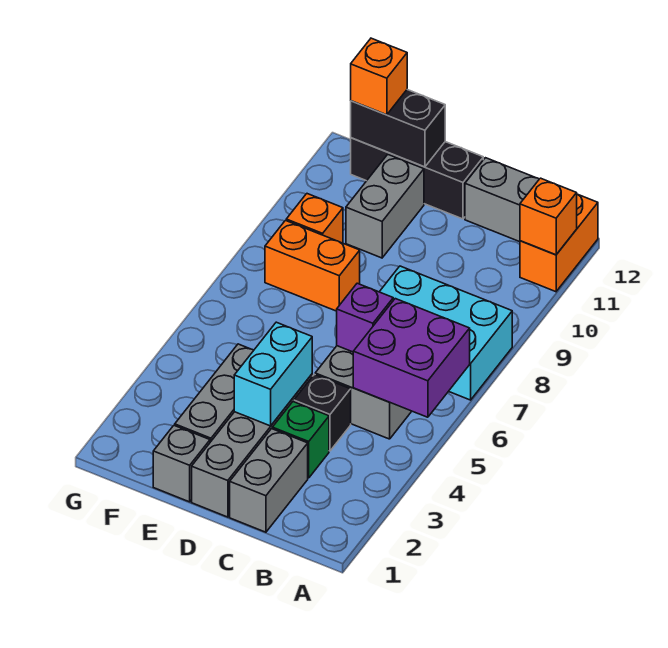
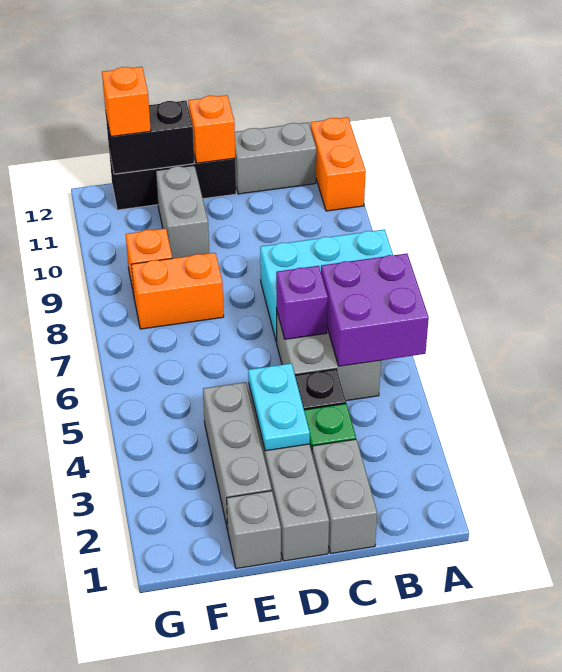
orange brick A11 level 2 -> orange brick D12 level 2
cyan brick D3:D4 level 2 -> cyan plate D3:D4 level 2

